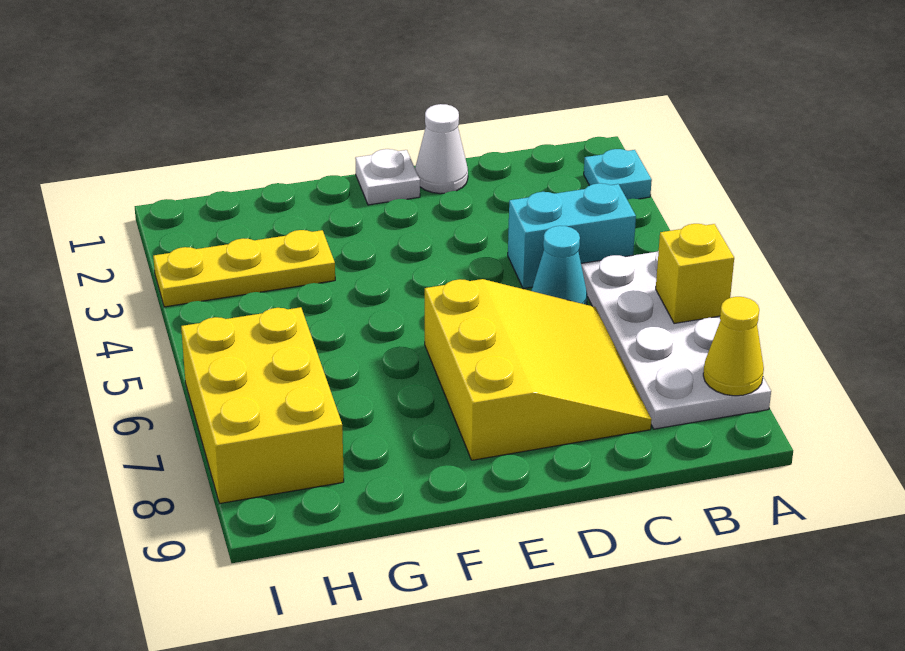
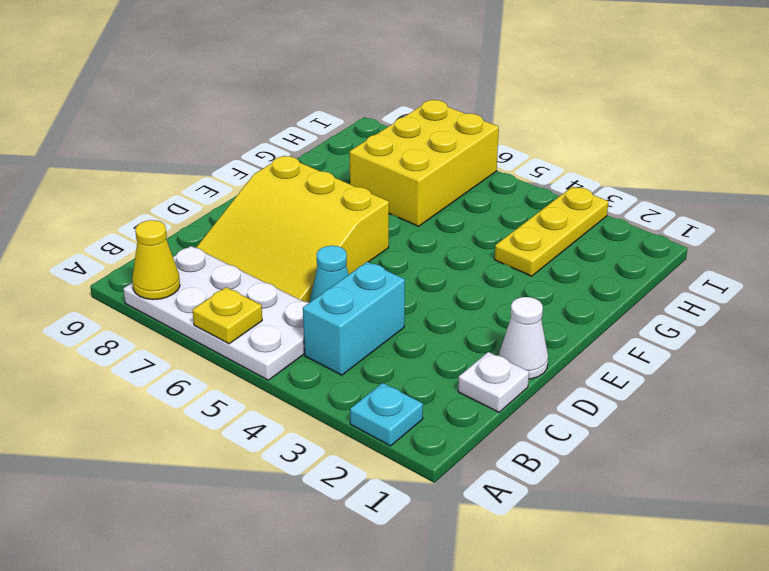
yellow brick A6 level 2 -> yellow plate A6 level 2
white plate E1 level 1 -> white plate C1 level 1
yellow brick H6:I8 level 1 -> yellow brick G6:I7 level 1

